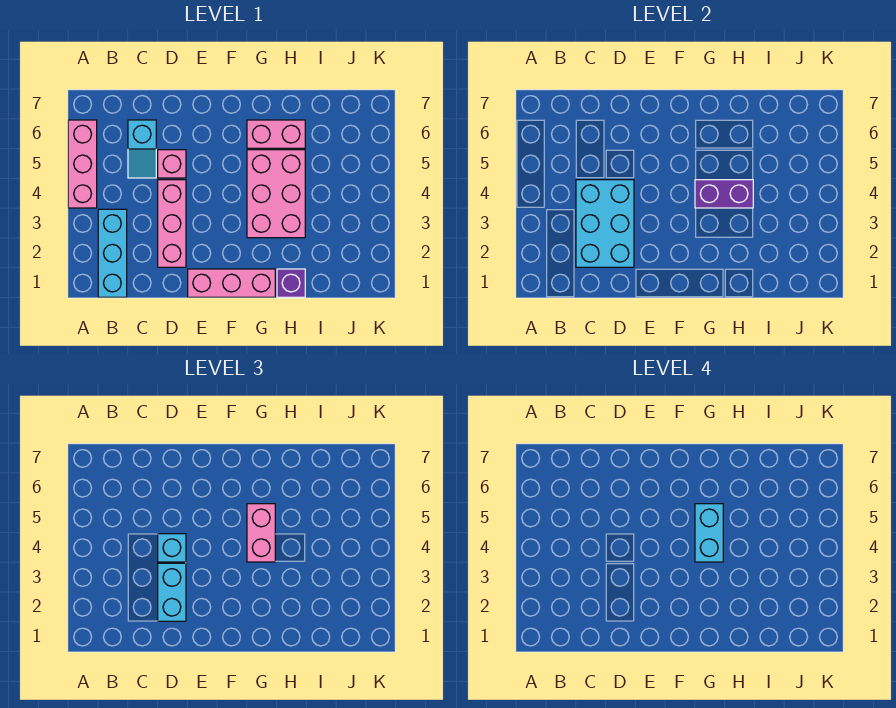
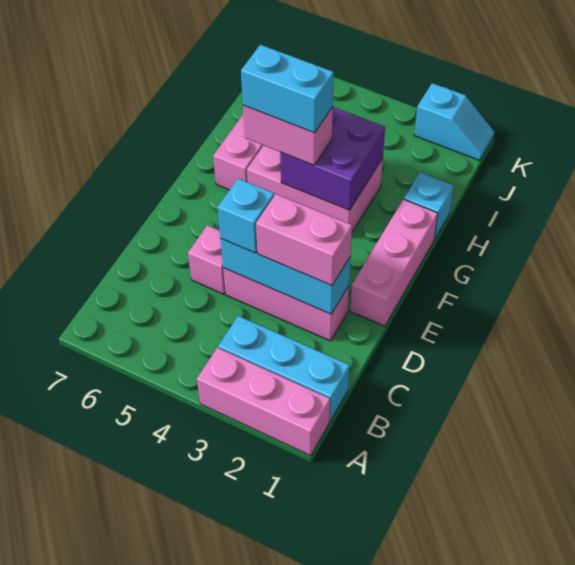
pink brick A4:A6 level 1 -> pink brick A1:A3 level 1
cyan brick C2:D4 level 2 -> cyan brick D2:D4 level 2
cyan slope C5:C6 level 1 top 6 -> cyan slope K1:K2 level 1 top 2
cyan brick D2:D3 level 3 -> pink brick D2:D3 level 3
purple brick G4:H4 level 2 -> purple brick G3:H4 level 2
purple brick H1 level 1 -> cyan brick H1 level 1

